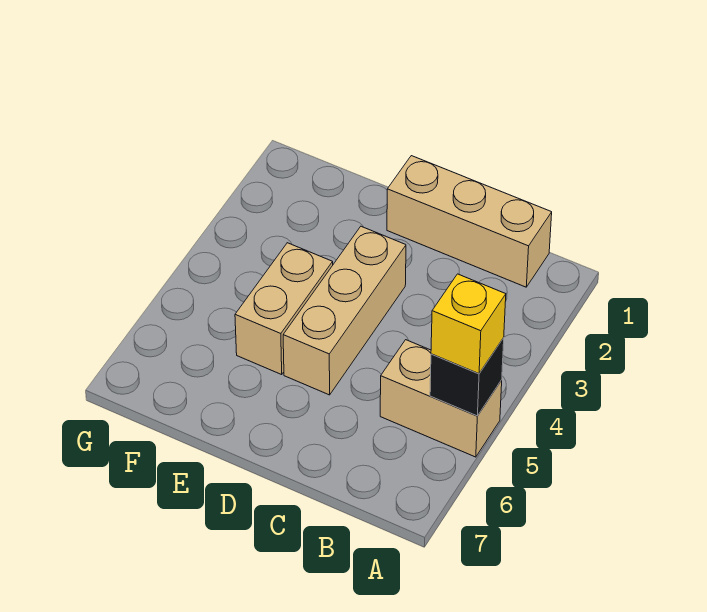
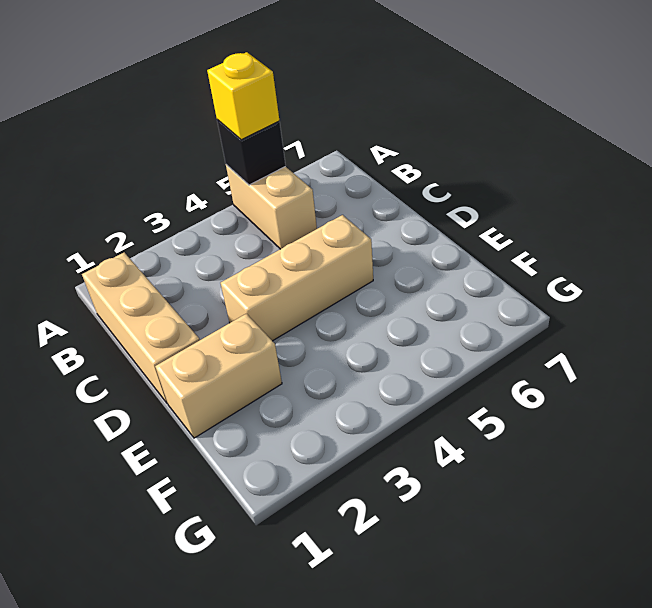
tan brick E4:E5 level 1 -> tan brick E1:E2 level 1

